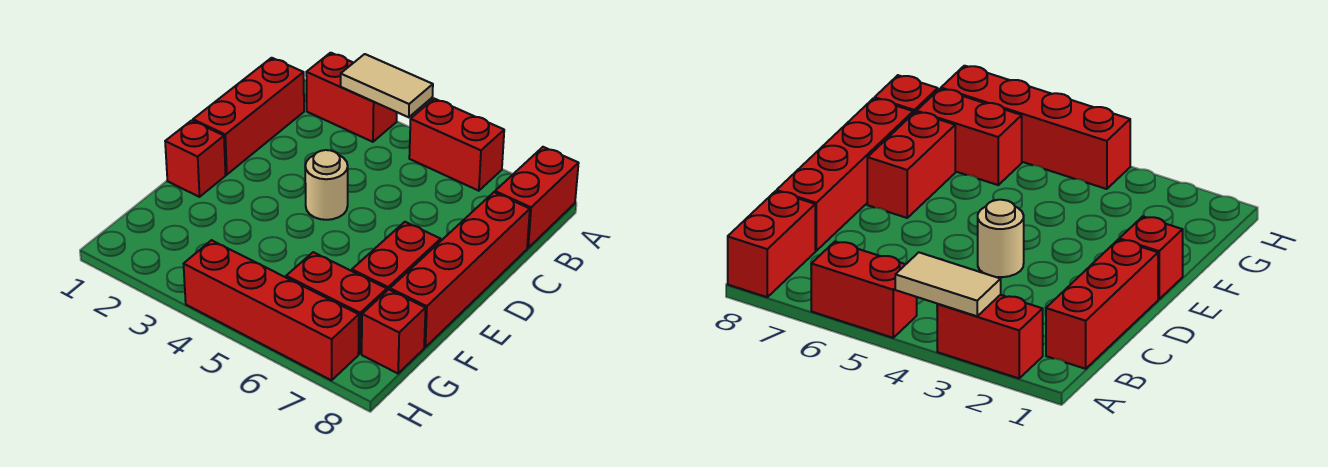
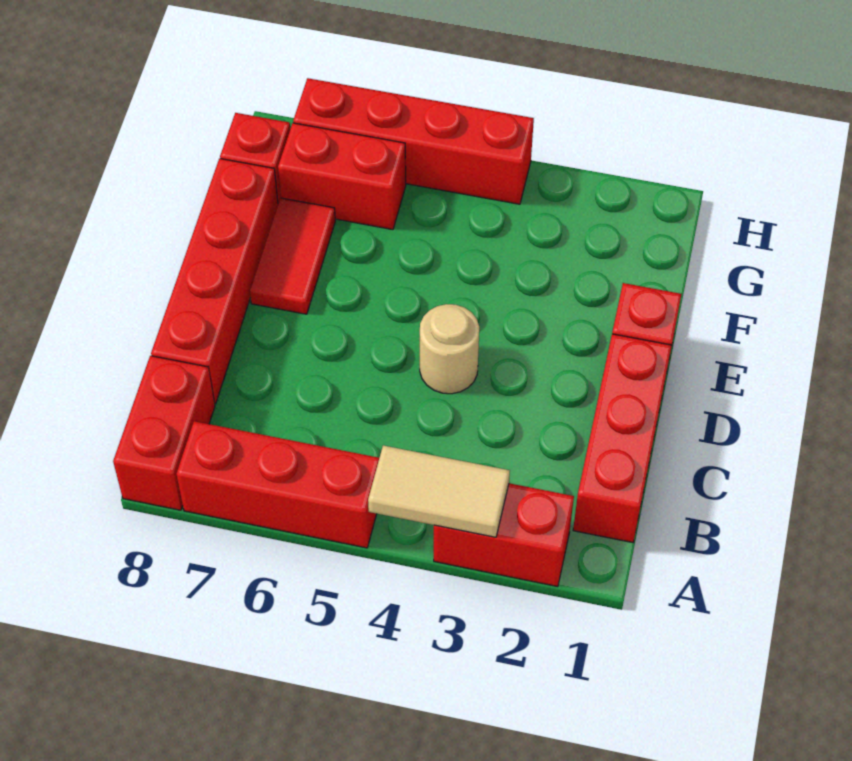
red brick A5:A6 level 1 -> red brick A5:A7 level 1
red brick E7:F7 level 1 -> red tile E7:F7 level 1

